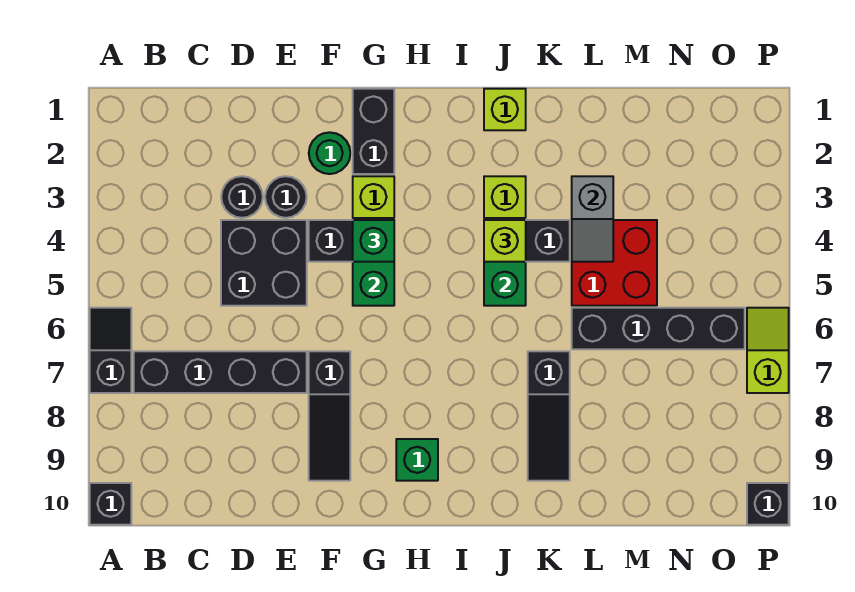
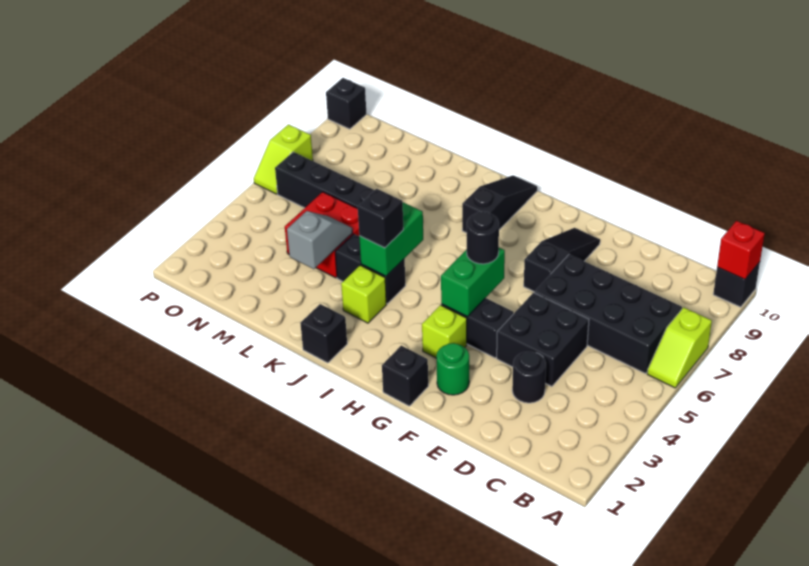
black slope A6:A7 level 1 top 7 -> lime slope A6:A7 level 1 top 7
none -> red brick A10 level 2
black brick B7:E7 level 1 -> black brick B6:E7 level 1
black round brick E3 level 1 -> black round brick G5 level 3
black brick G1:G2 level 1 -> black brick G1 level 1
green brick G4 level 3 -> none
green brick H9 level 1 -> none
lime brick J1 level 1 -> black brick J1 level 1
lime brick J4 level 3 -> black brick J4 level 3
black slope K7:K9 level 1 top 7 -> black slope I8:I10 level 1 top 8

